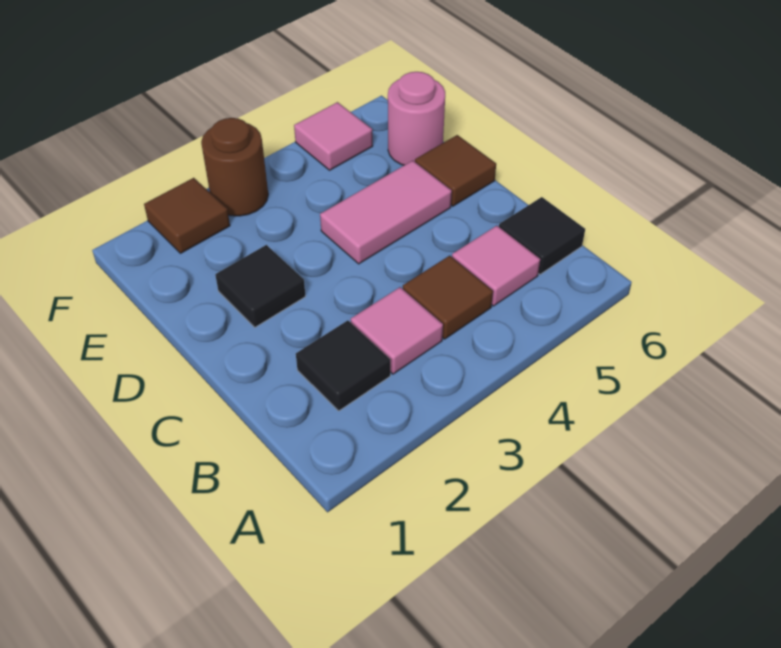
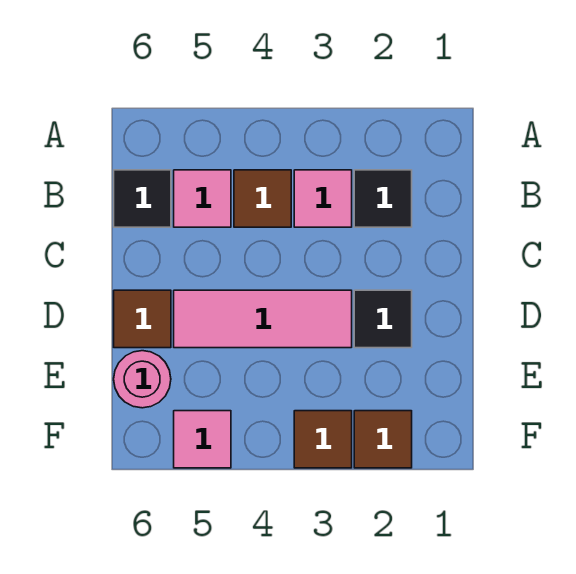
pink tile D4:D5 level 1 -> pink tile D3:D5 level 1
brown round brick F3 level 1 -> brown tile F3 level 1

